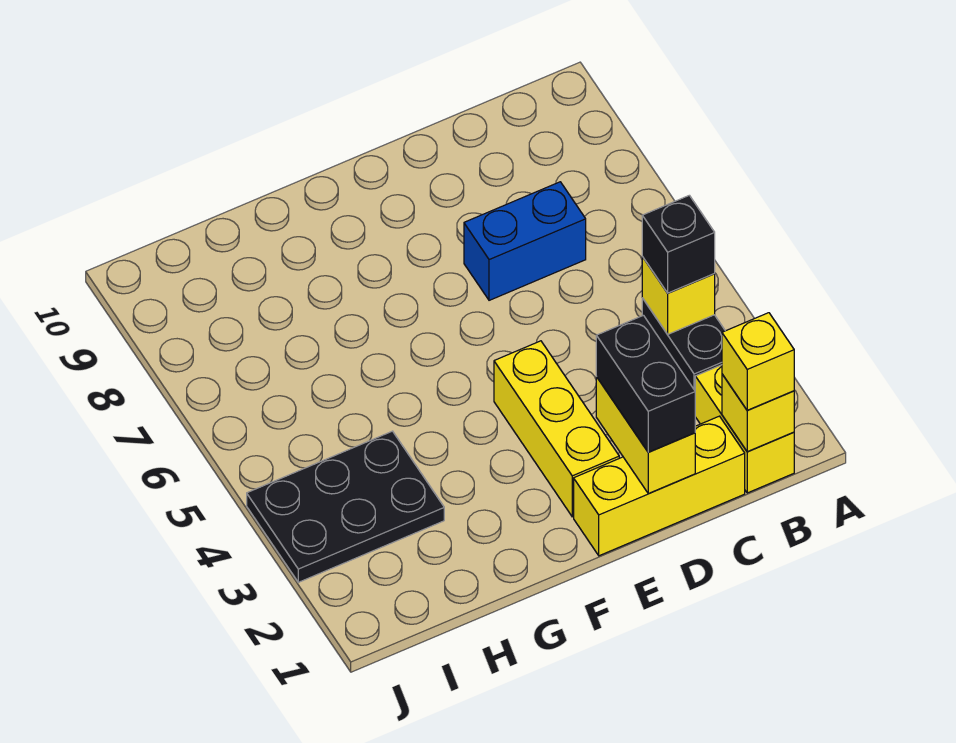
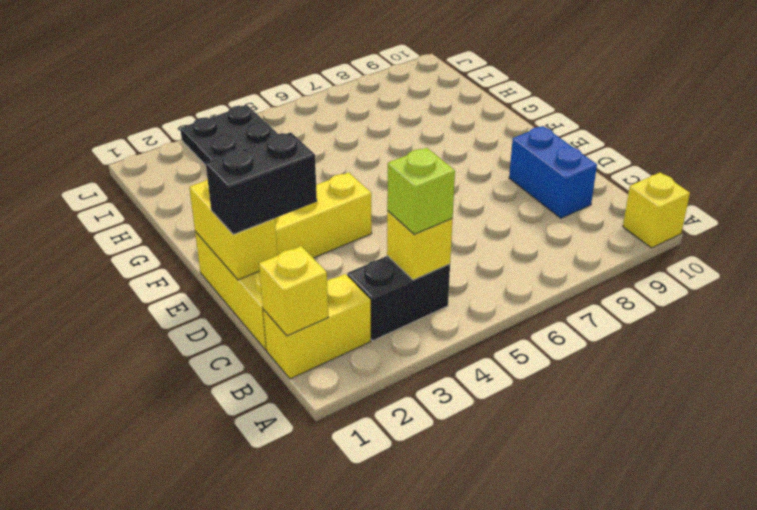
yellow brick B1 level 3 -> yellow brick A10 level 1
black brick B4 level 3 -> lime brick B4 level 3
blue brick C7:D7 level 1 -> blue brick C9:D9 level 1
yellow brick D1:D2 level 2 -> yellow brick D1:E1 level 2

